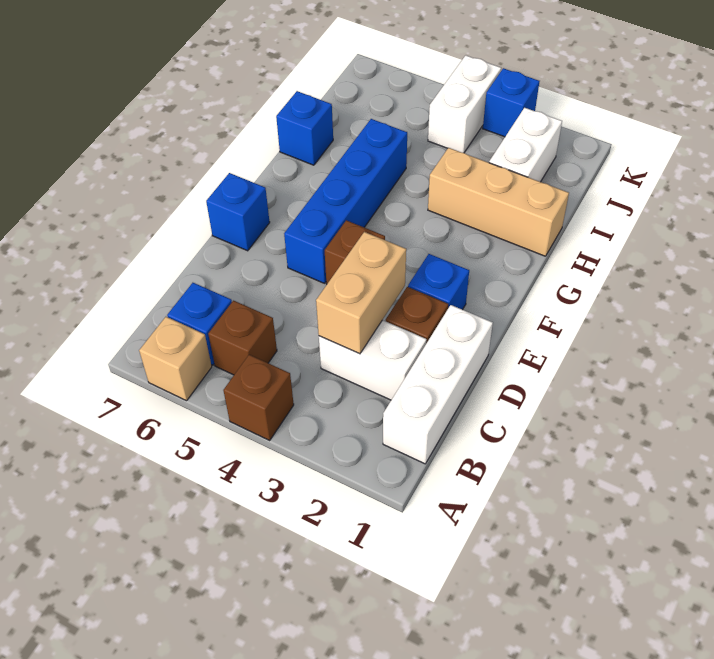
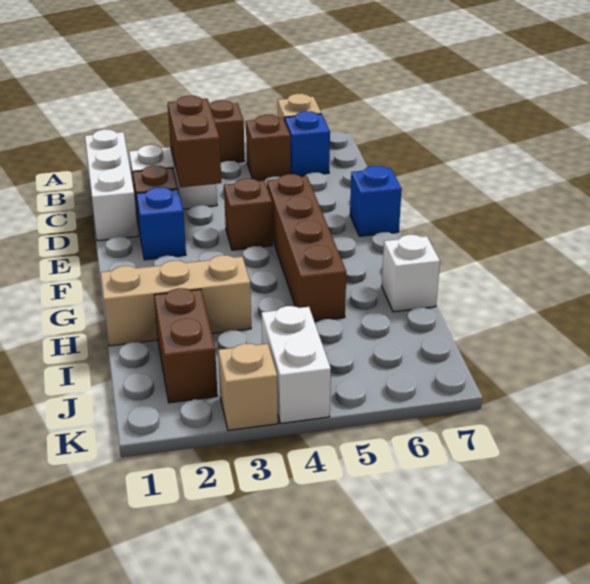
tan brick C3:D3 level 2 -> brown brick C3:D3 level 2
blue brick E5:H5 level 1 -> brown brick E5:H5 level 1
blue brick H7 level 1 -> white brick H7 level 1
white brick I2:J2 level 1 -> brown brick I2:J2 level 1
blue brick K3 level 1 -> tan brick K3 level 1

